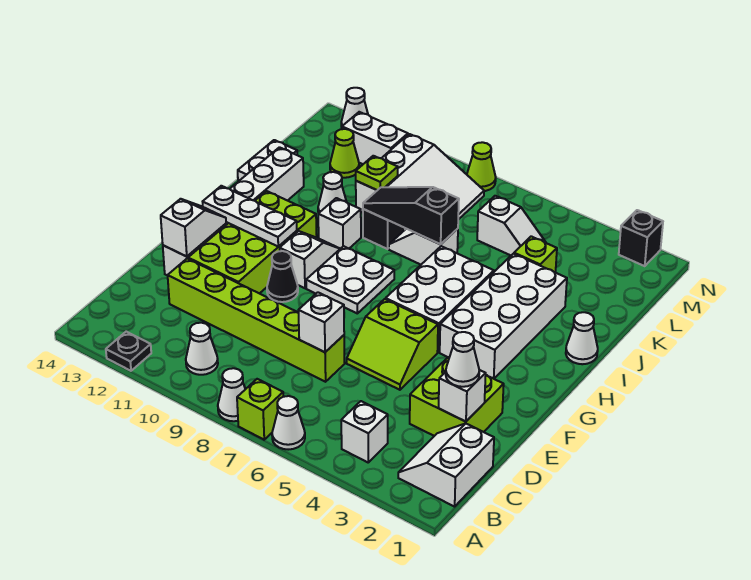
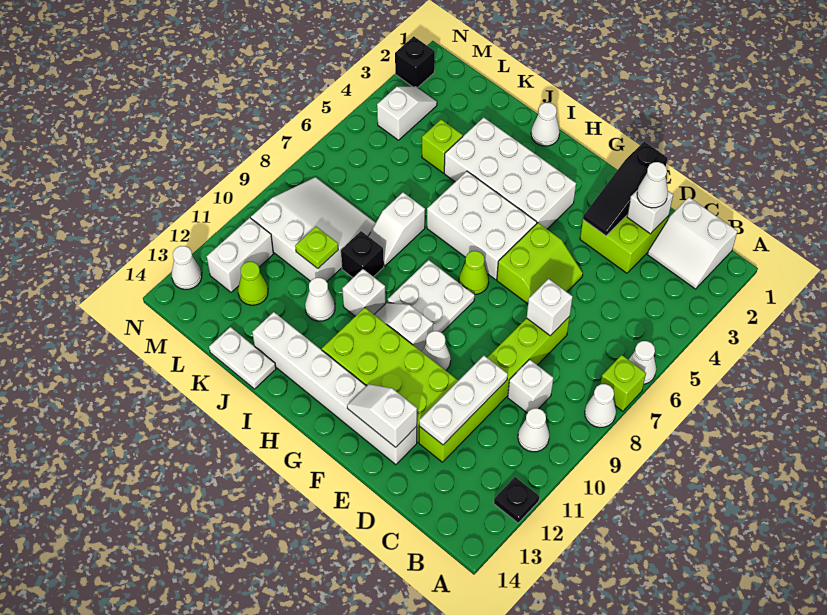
white brick B4 level 1 -> white brick C9 level 1
black cone F10 level 1 -> white cone F10 level 1
white plate G11:G13 level 2 -> white plate D10:D12 level 2
black slope J7:J9 level 2 top 7 -> black slope E1:E3 level 2 top 1
white slope L5:L6 level 1 top 6 -> white slope M3:M4 level 1 top 4
lime cone N8 level 1 -> lime cone G7 level 1

